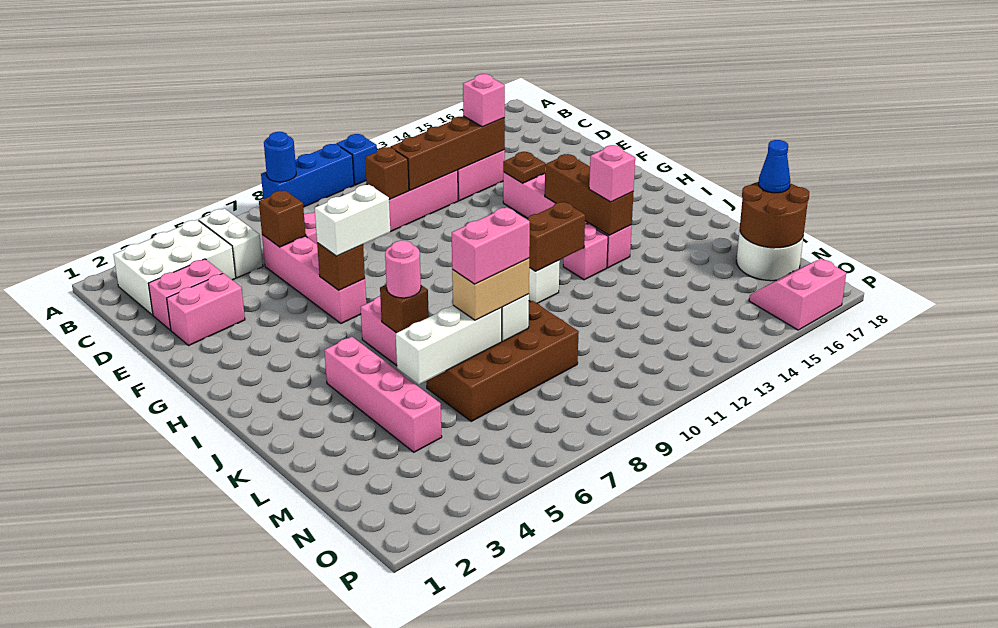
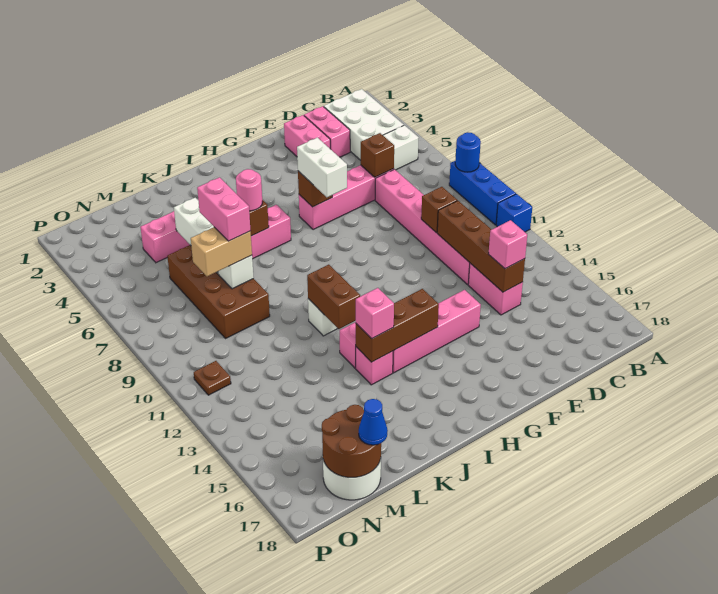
brown plate F14 level 2 -> brown plate O11 level 1
tan brick L7:L8 level 3 -> tan brick L8:M8 level 3
pink slope O16:P17 level 1 top P -> none

